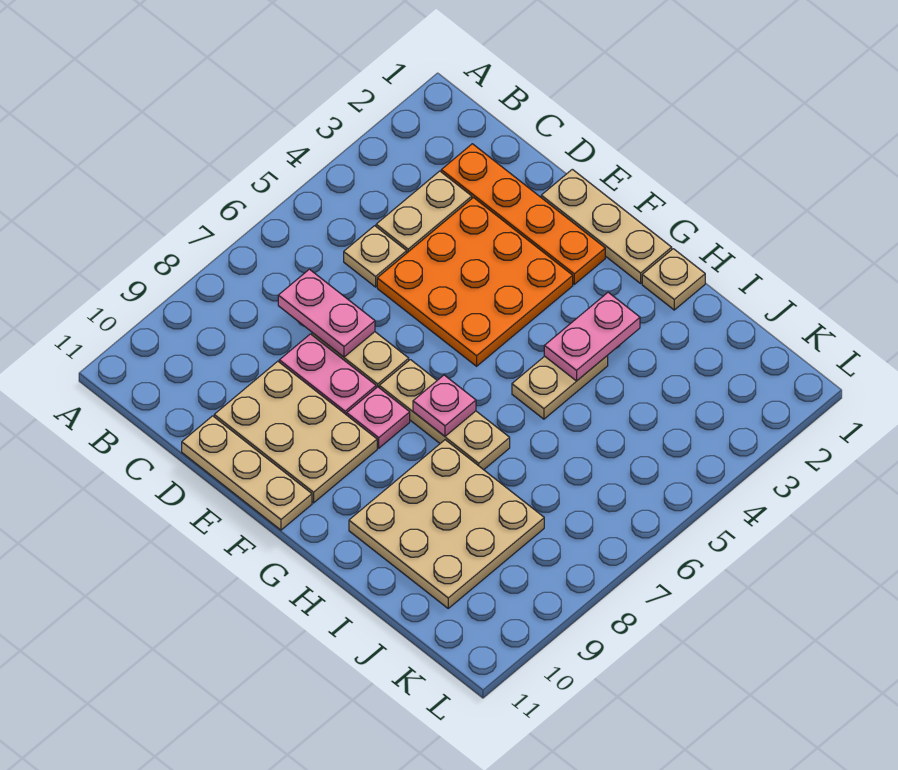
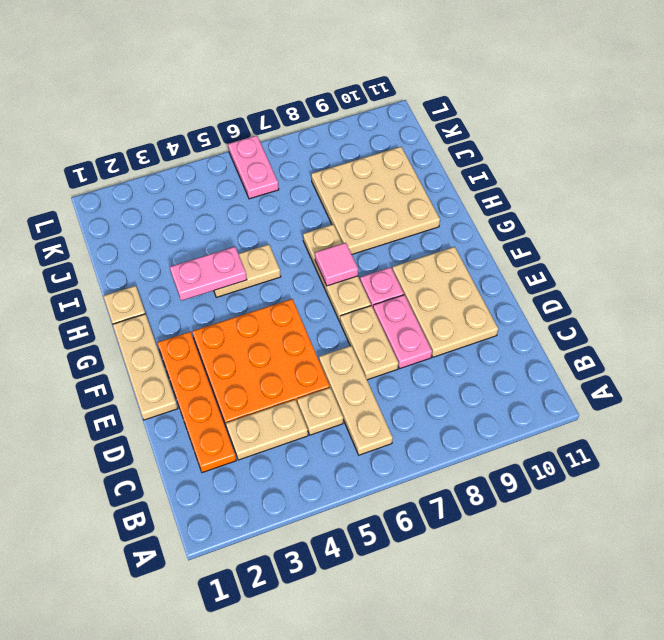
pink plate C7:D7 level 2 -> pink plate K6:L6 level 1
tan plate D11:F11 level 1 -> tan plate B6:D6 level 1
pink plate G7 level 2 -> pink tile G7 level 2

